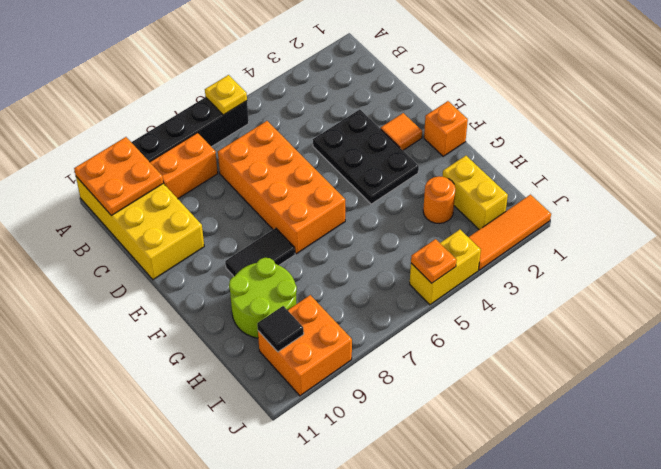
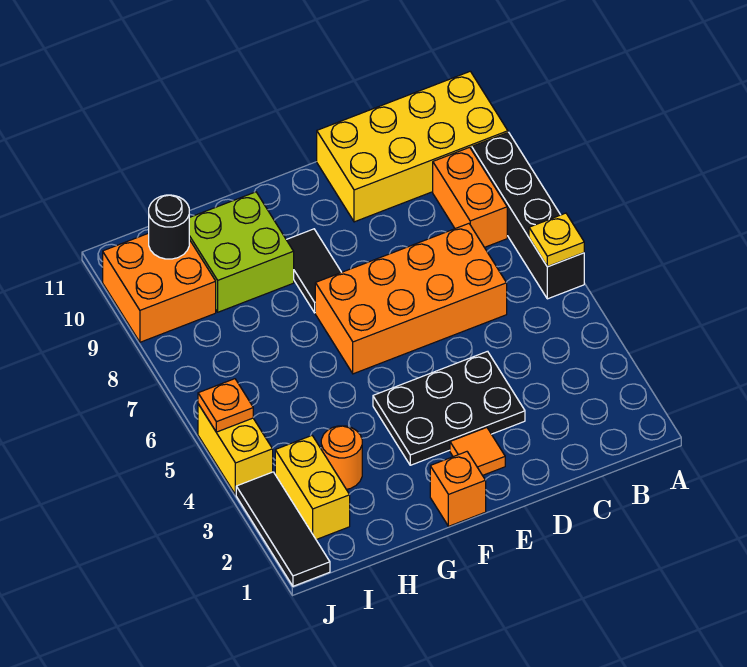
orange plate A10:B11 level 2 -> none
lime round brick G9:H10 level 1 -> lime brick G9:H10 level 1
yellow brick H2:I2 level 1 -> yellow brick I2:I3 level 1
black tile I10 level 2 -> black round brick I10 level 2
orange tile J1:J3 level 1 -> black tile J1:J3 level 1

